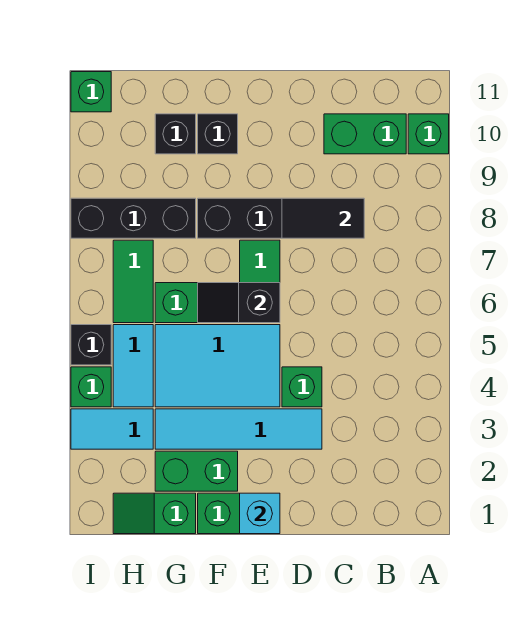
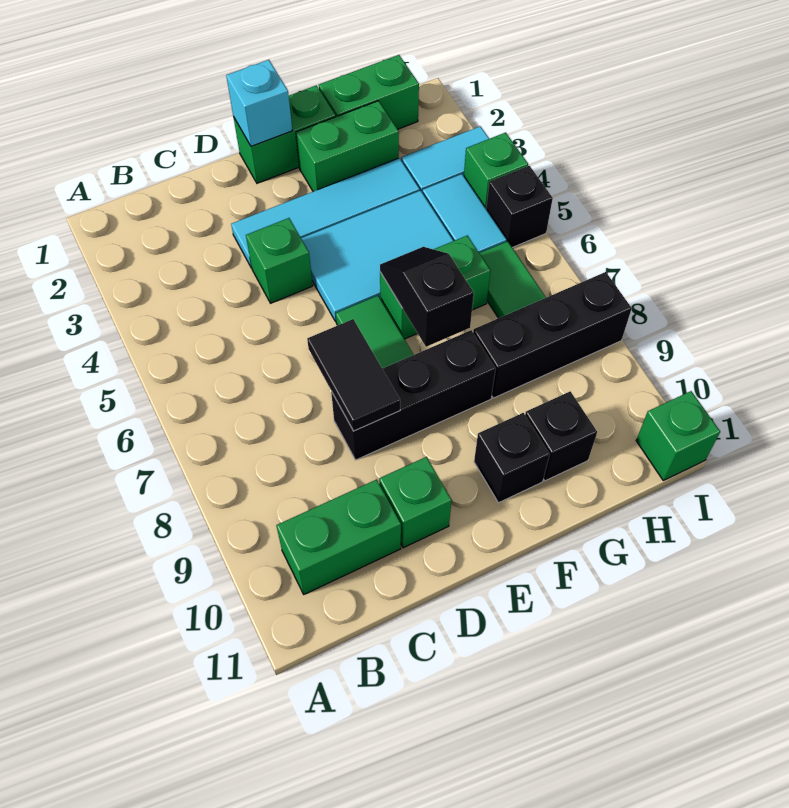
green brick A10 level 1 -> green brick D10 level 1
black tile C8:D8 level 2 -> black tile D7:D8 level 2
black slope E6:F6 level 2 top E -> black slope F6:F7 level 2 top 7
green slope G1:H1 level 1 top G -> green brick G1:H1 level 1

